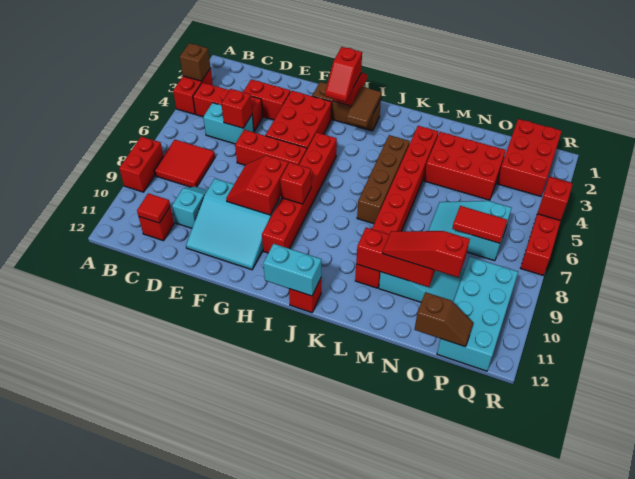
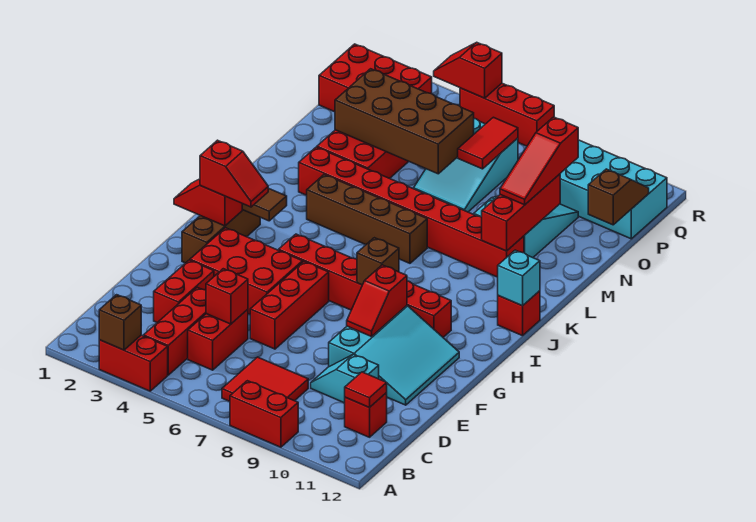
cyan brick C5:D5 level 1 -> red brick C5:D5 level 1
red slope F8:G9 level 2 top G -> red slope F9:G9 level 2 top G
red brick H8 level 2 -> brown brick H8 level 2
cyan brick I12:J12 level 2 -> cyan brick J12 level 2
none -> brown brick N3:O6 level 2

